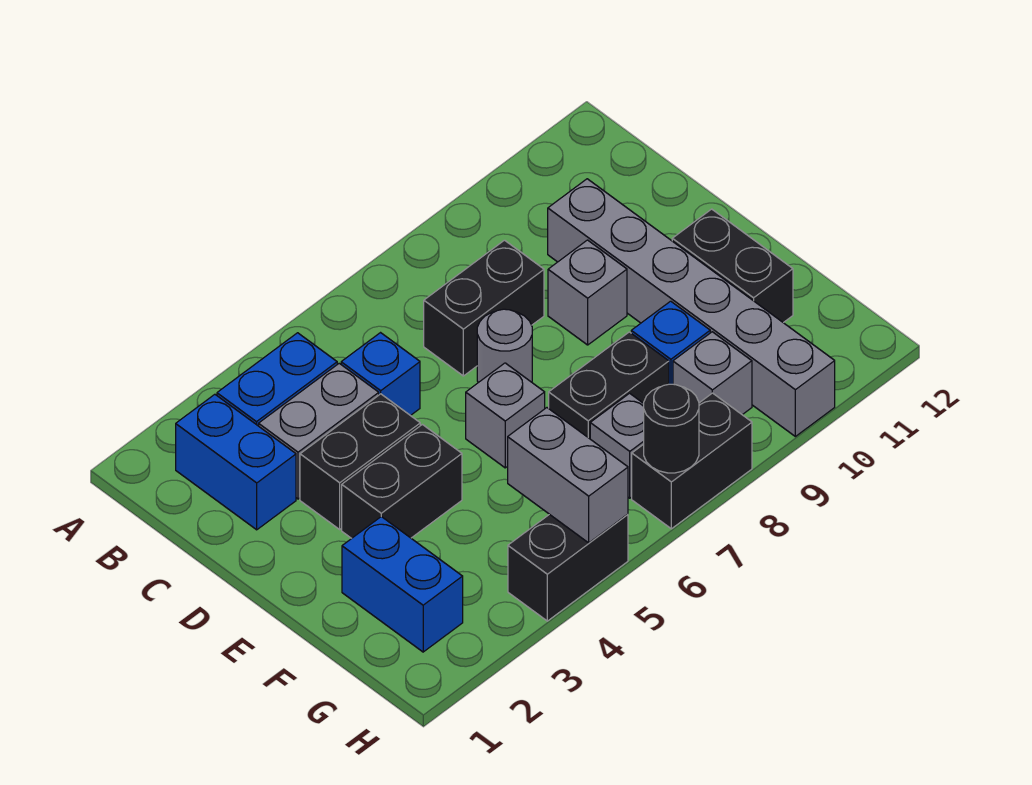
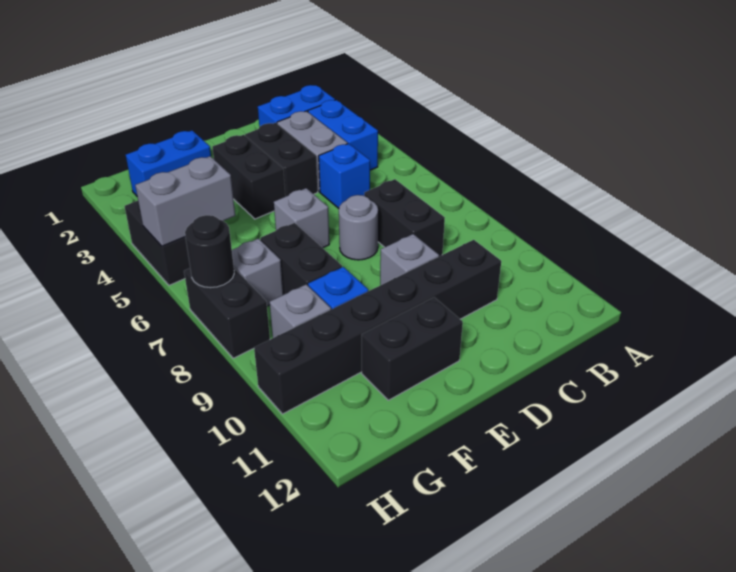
grey brick C10:H10 level 1 -> black brick C10:H10 level 1

